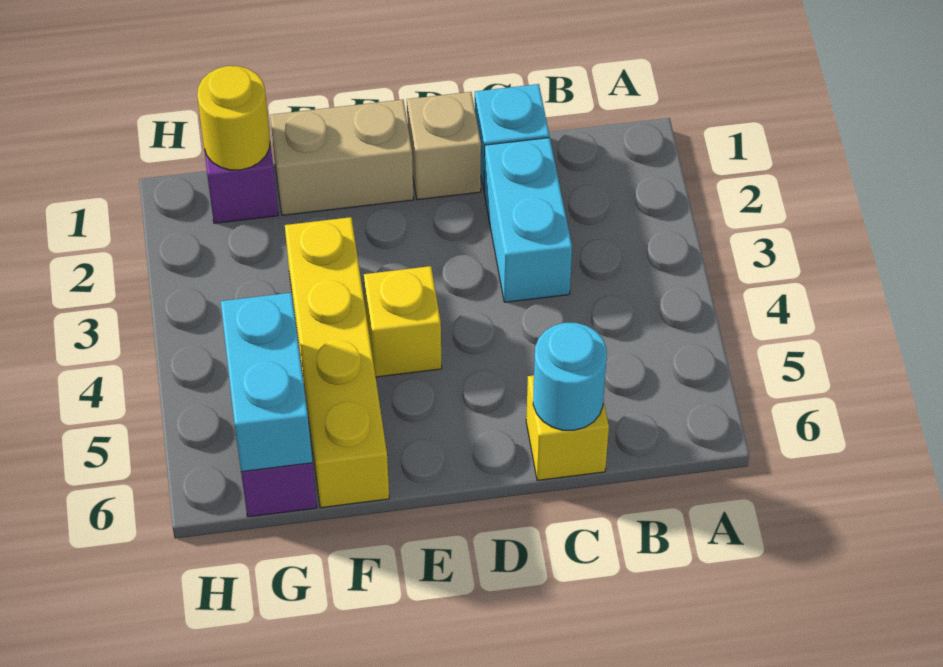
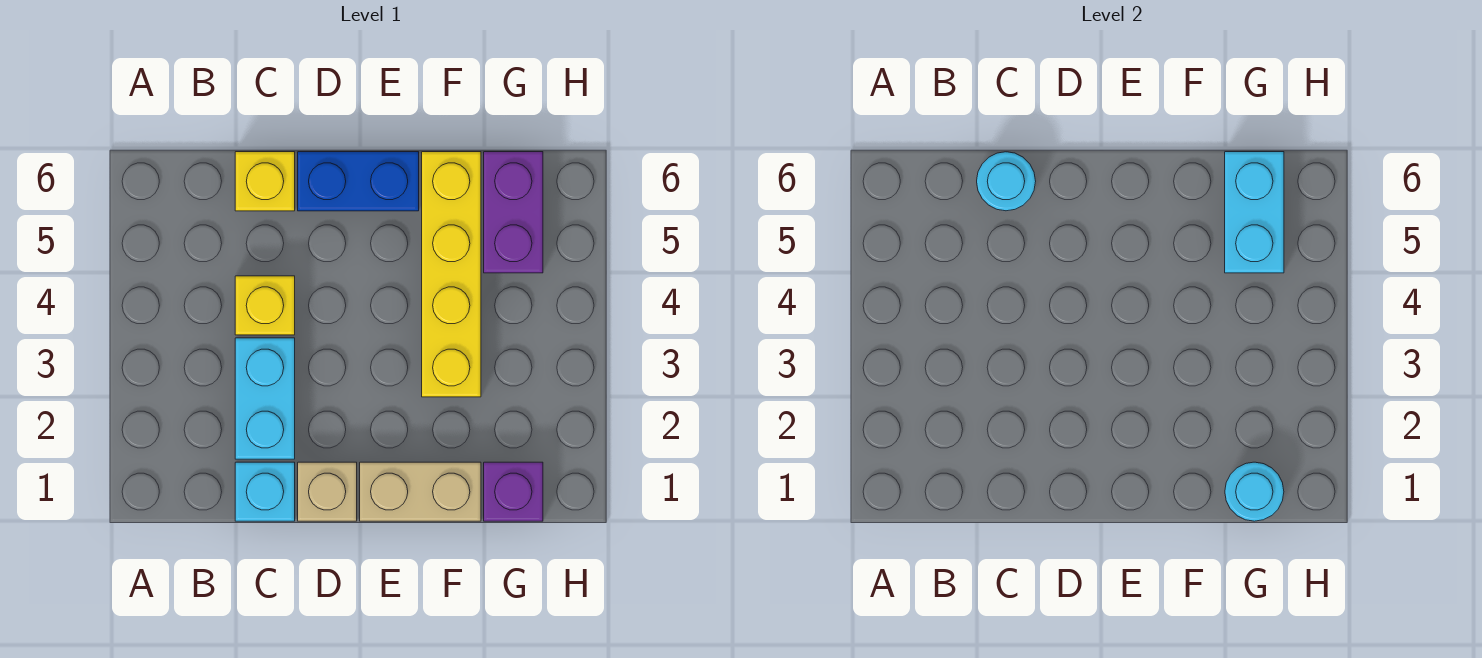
none -> blue brick D6:E6 level 1
yellow brick E4 level 1 -> yellow brick C4 level 1
yellow round brick G1 level 2 -> cyan round brick G1 level 2

